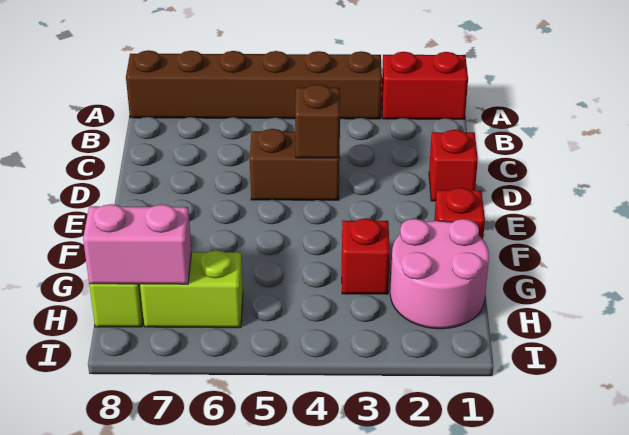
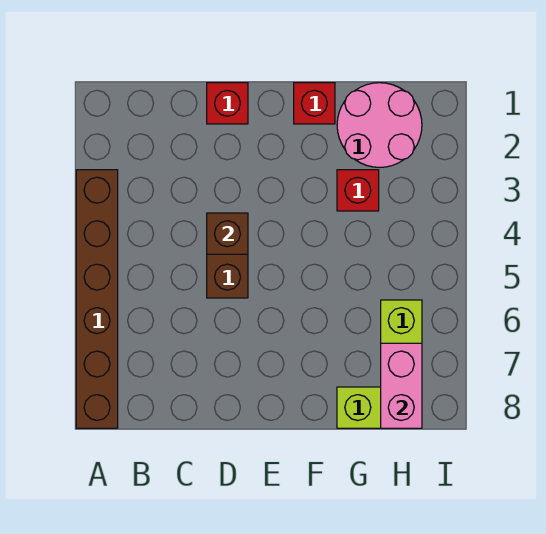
red brick A1:A2 level 1 -> none

